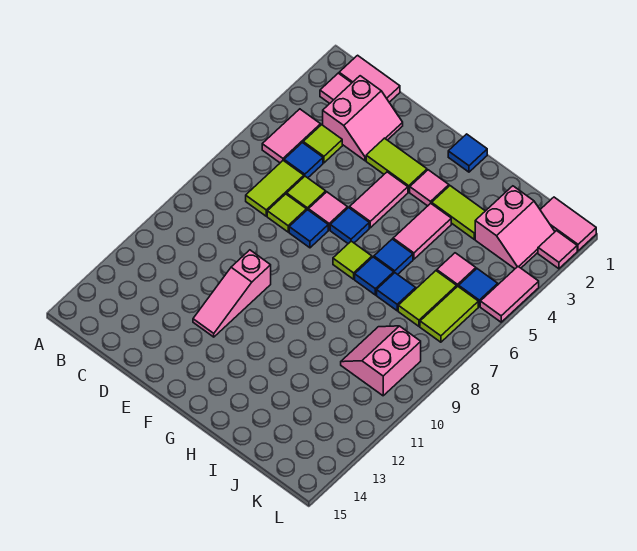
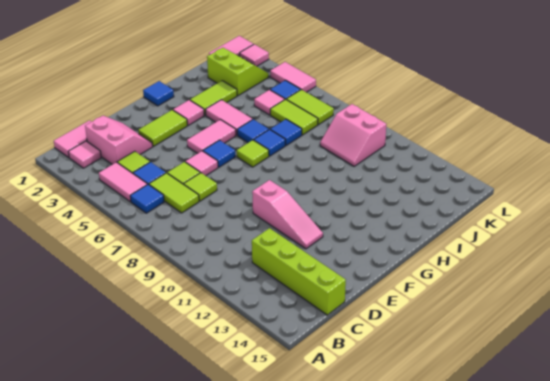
none -> lime brick C12:C15 level 1
blue tile E7 level 1 -> blue tile B6 level 1
pink tile F4:F5 level 1 -> pink tile F5:G5 level 1
pink slope J2:K3 level 1 top J -> lime slope J2:K3 level 1 top J

